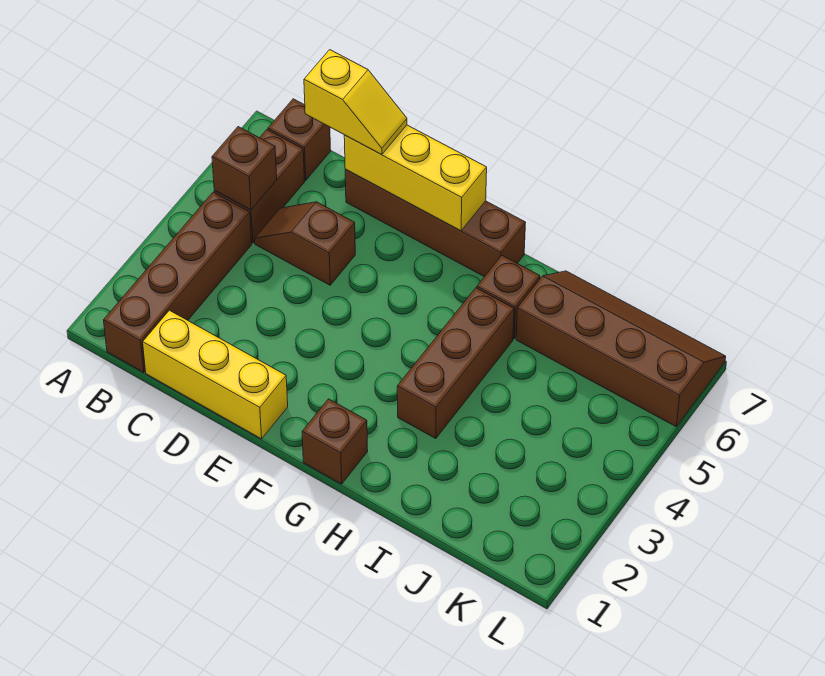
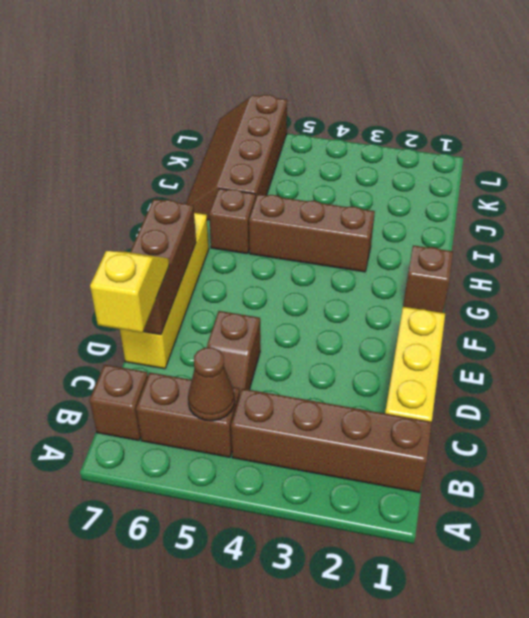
brown brick B5 level 2 -> brown cone B5 level 2
brown brick D7:G7 level 1 -> yellow brick D7:G7 level 1
yellow brick D7:F7 level 2 -> brown brick D7:F7 level 2

